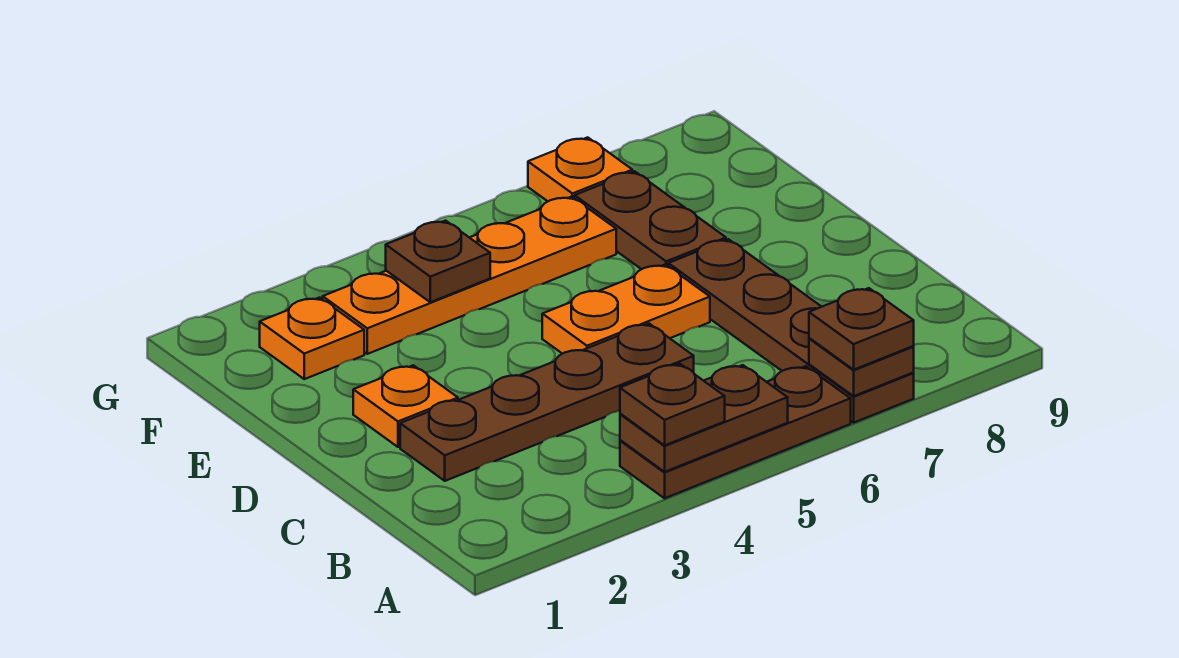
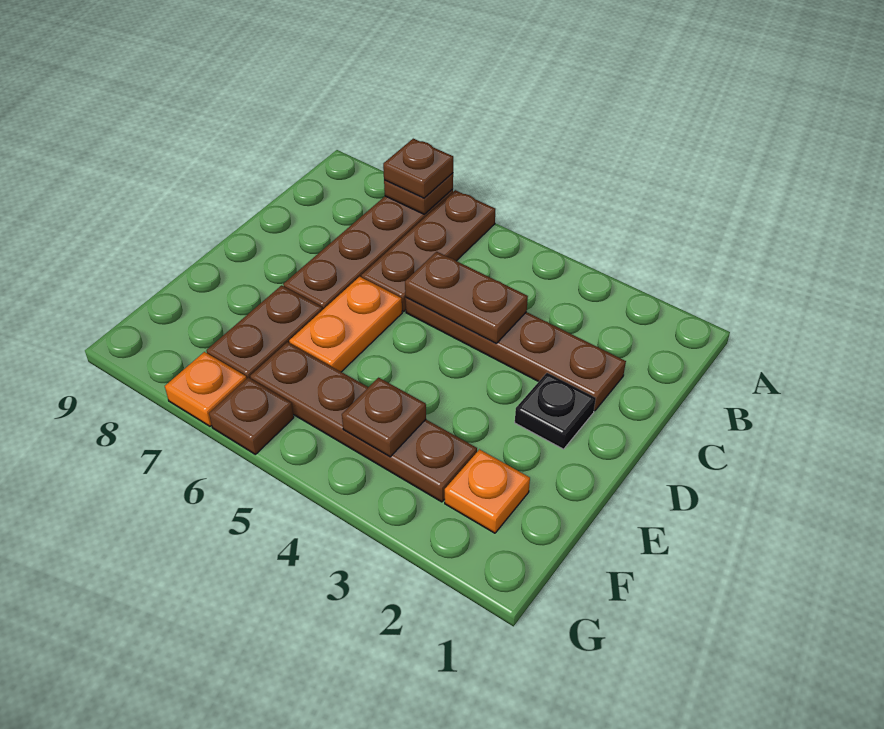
brown plate A4:A6 level 1 -> brown plate A6:C6 level 1
brown plate A4:A5 level 2 -> brown plate C4:C5 level 2
brown plate A4 level 3 -> brown plate G6 level 1
orange plate D2 level 1 -> black plate D2 level 1
orange plate D5:D6 level 1 -> orange plate D6:E6 level 1
orange plate F3:F6 level 1 -> brown plate F3:F6 level 1

